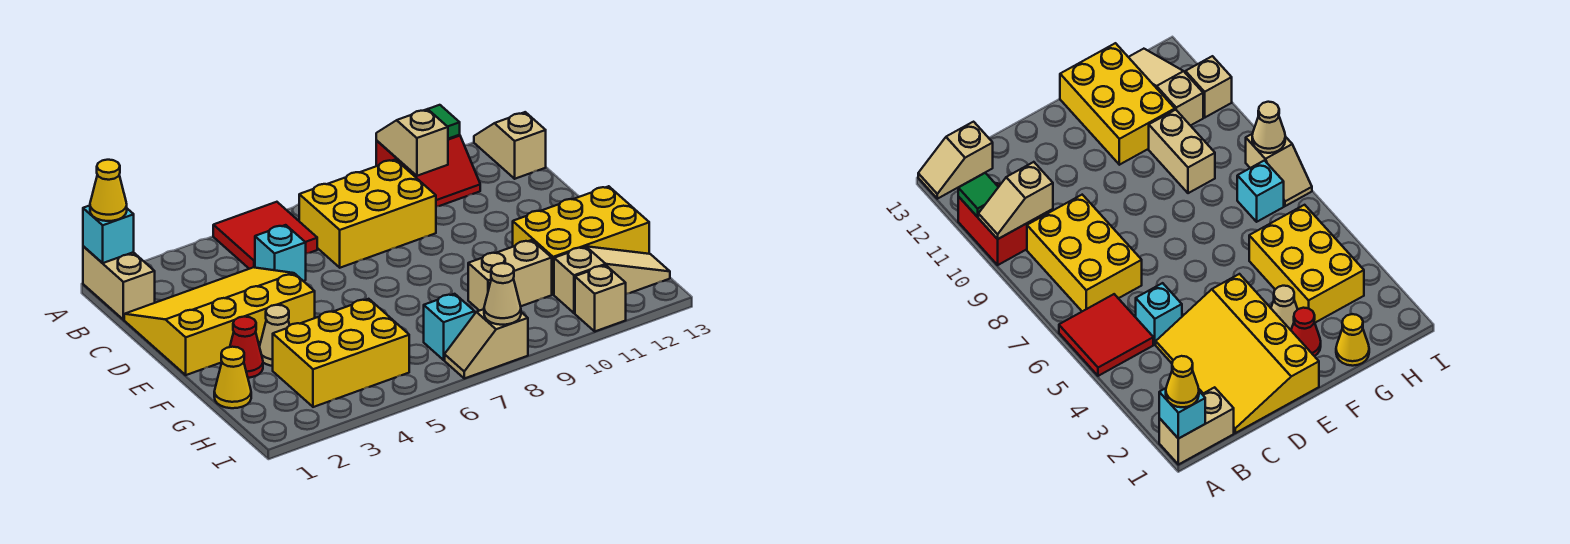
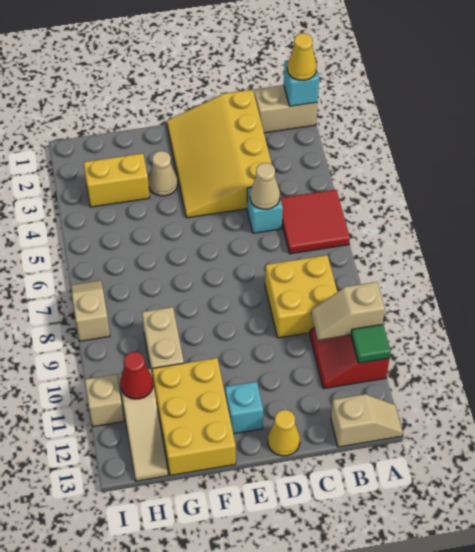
tan slope A10:B10 level 2 top B -> tan slope A10:B10 level 2 top A
yellow brick B7:C9 level 1 -> yellow brick B8:C9 level 1
yellow slope C1:E4 level 1 top E -> yellow slope C1:E4 level 1 top C
red cone F2 level 1 -> red cone H11 level 2
yellow cone G1 level 1 -> yellow cone D13 level 1
yellow brick G3:H5 level 1 -> yellow brick G3:H3 level 1
cyan brick H7 level 1 -> cyan brick E12 level 1
tan cone I8 level 2 -> tan cone C5 level 2

